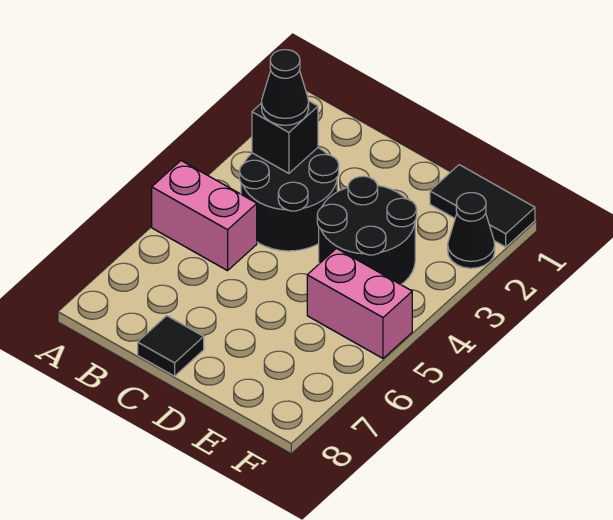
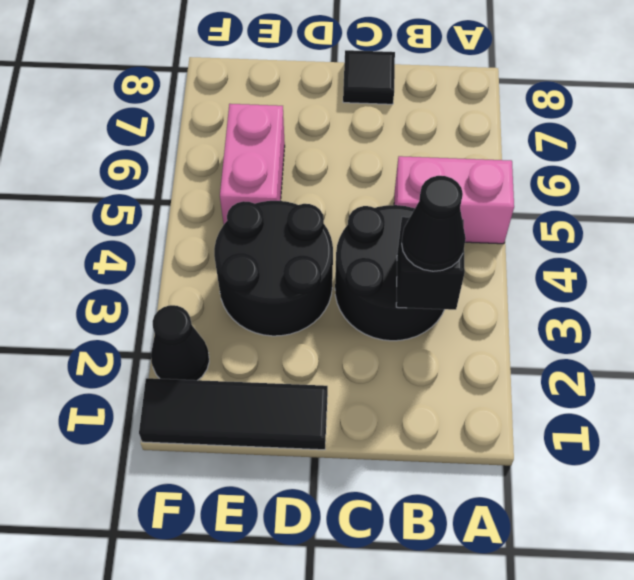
black tile E1:F1 level 1 -> black tile D1:F1 level 1
pink brick E5:F5 level 1 -> pink brick E5:E6 level 1

